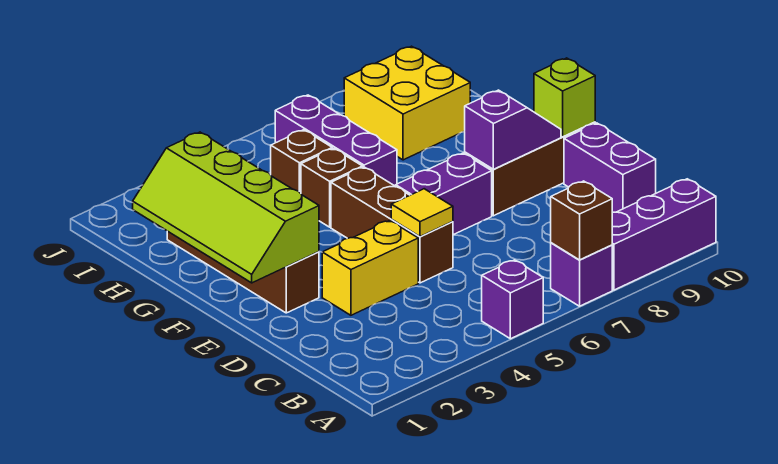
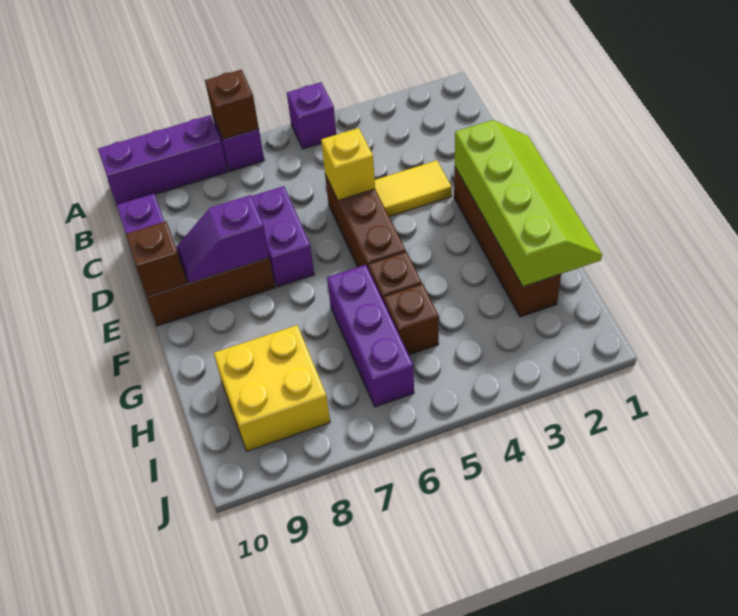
yellow brick D3:D4 level 1 -> yellow tile D3:D4 level 1
yellow tile D5 level 2 -> yellow brick D5 level 2
purple brick E6:E7 level 1 -> purple brick D7:E7 level 1
lime brick E10 level 2 -> brown brick E10 level 2

